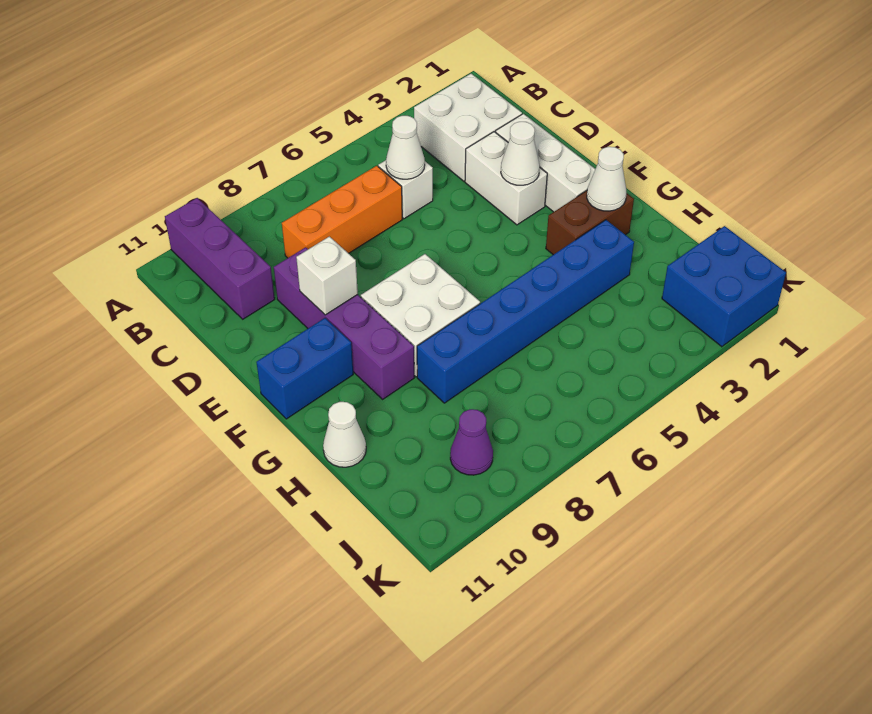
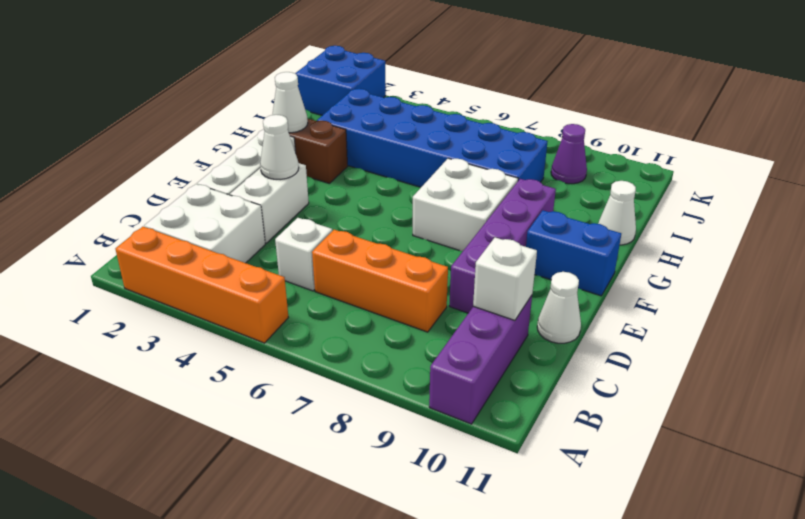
none -> orange brick A2:A5 level 1
white cone C5 level 2 -> white cone D11 level 1
white brick E9 level 2 -> white brick C10 level 2
blue brick H3:H8 level 1 -> blue brick H3:I8 level 1

